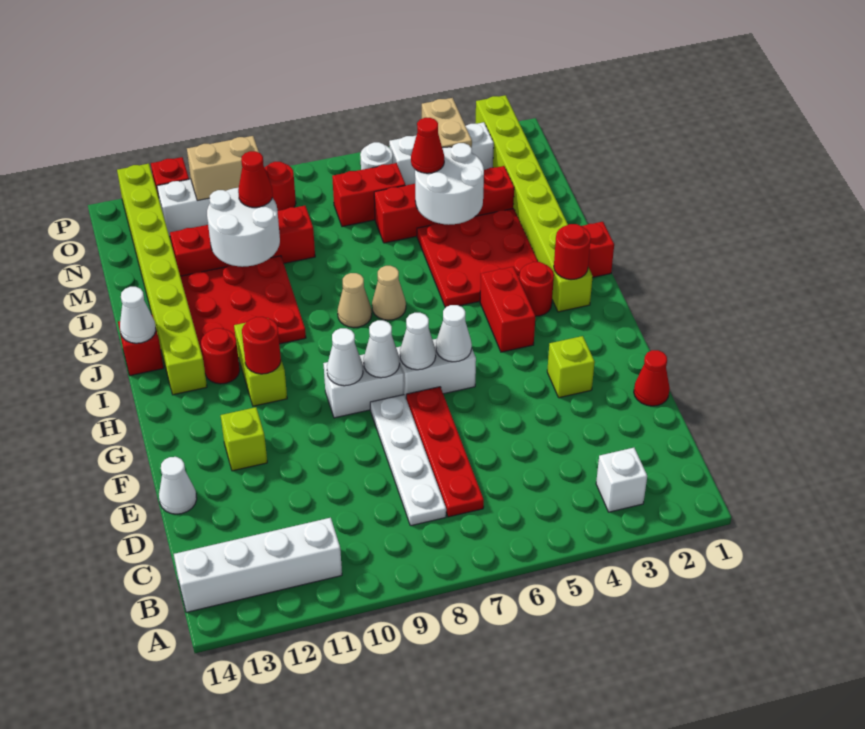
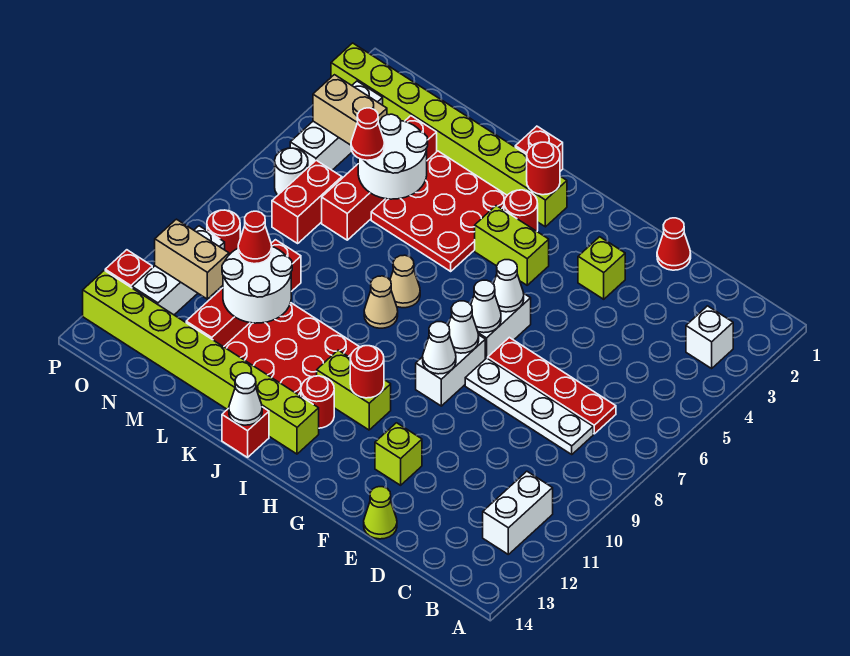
white brick B11:B14 level 1 -> white brick B11:B12 level 1
white cone E14 level 1 -> lime cone E14 level 1
red brick H4:I4 level 1 -> lime brick H4:I4 level 1
tan brick O10:O11 level 2 -> tan brick N11:O11 level 2

